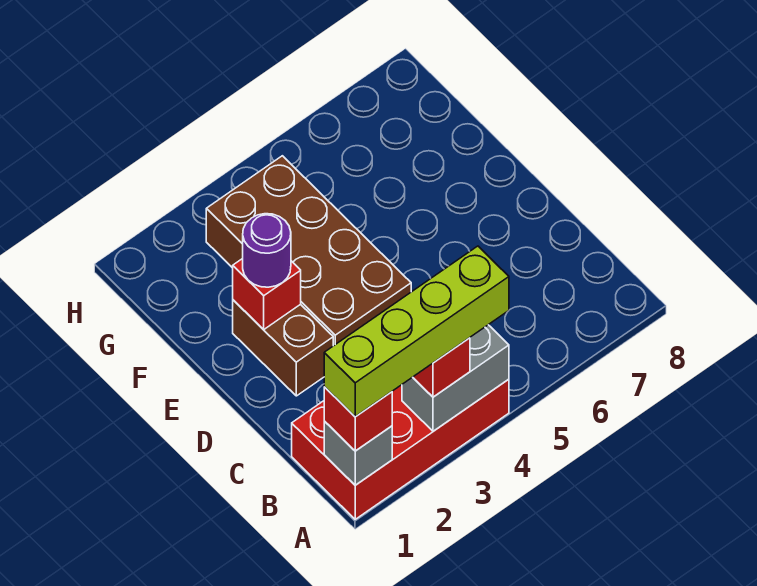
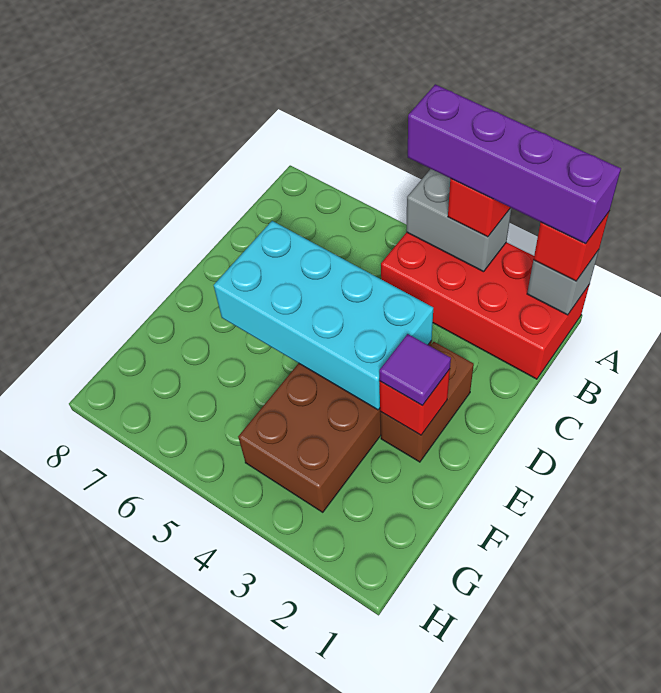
lime brick A1:A4 level 4 -> purple brick A1:A4 level 4
none -> cyan brick D3:E6 level 2
purple round brick E2 level 3 -> purple tile E2 level 3

